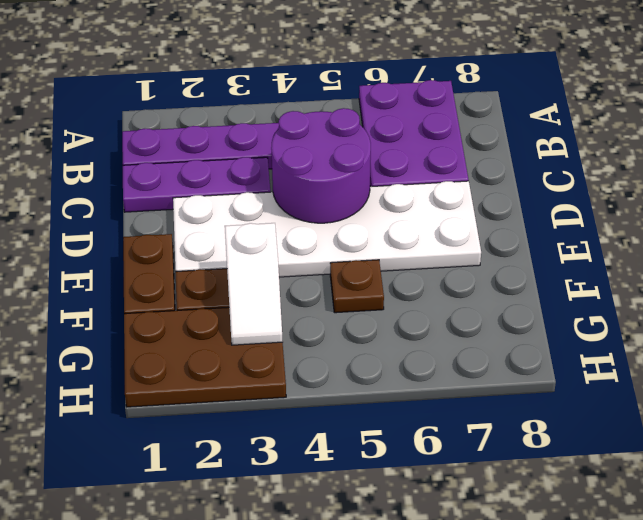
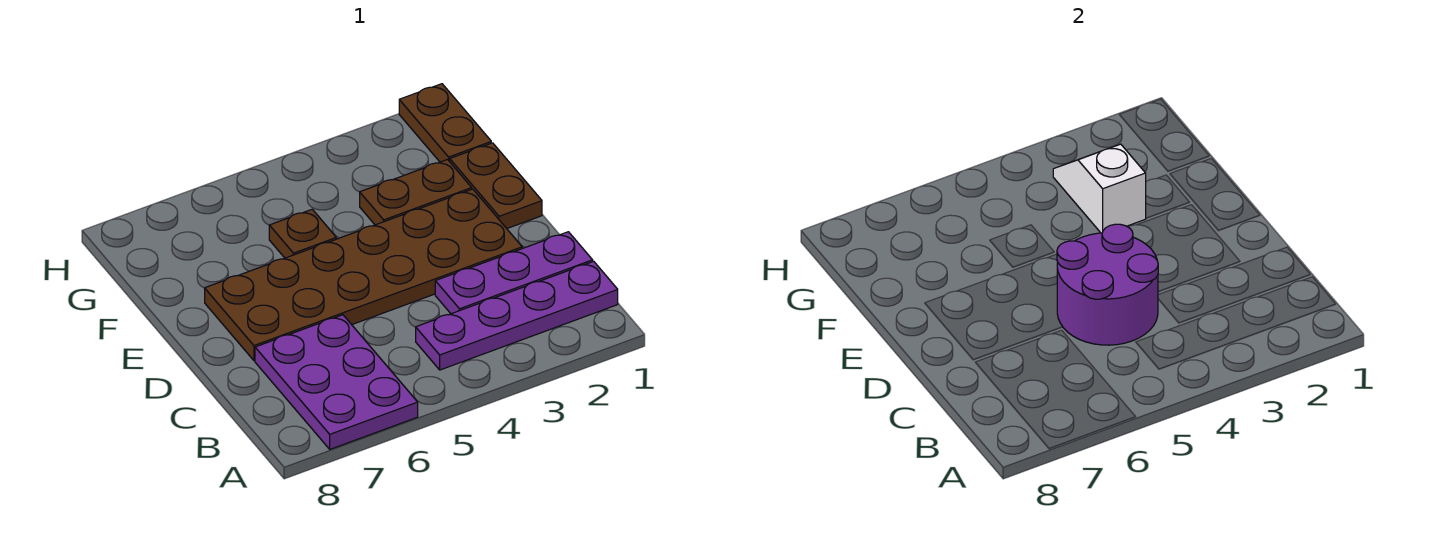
white plate D2:E7 level 1 -> brown plate D2:E7 level 1
brown plate G1:H3 level 1 -> brown plate G1:H1 level 1

